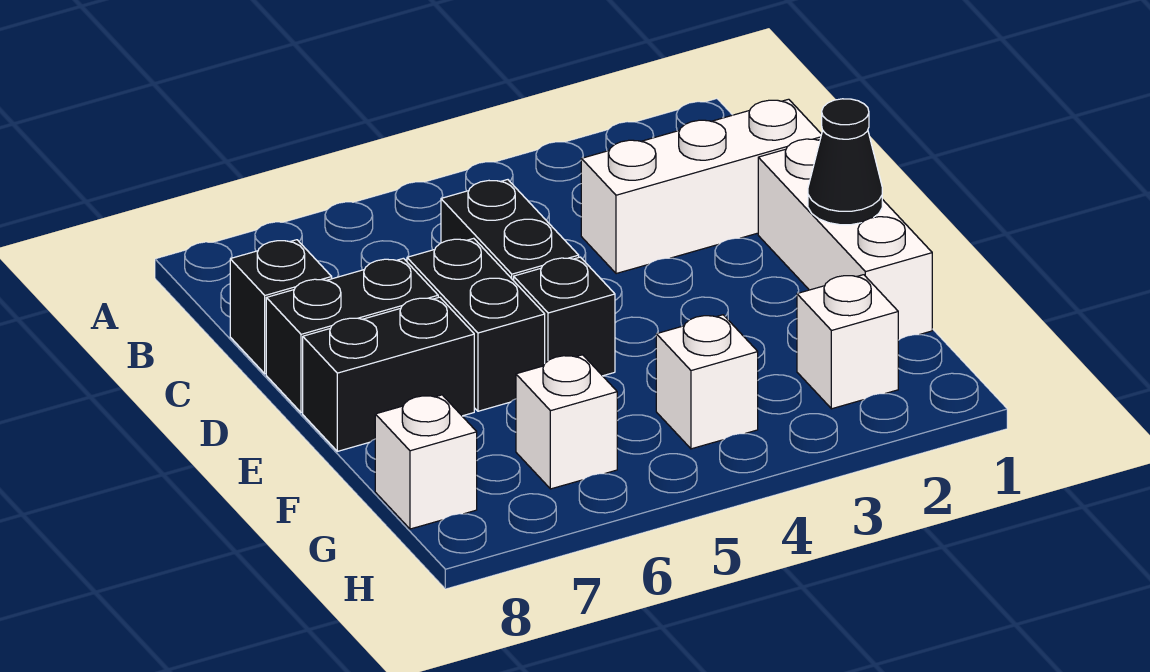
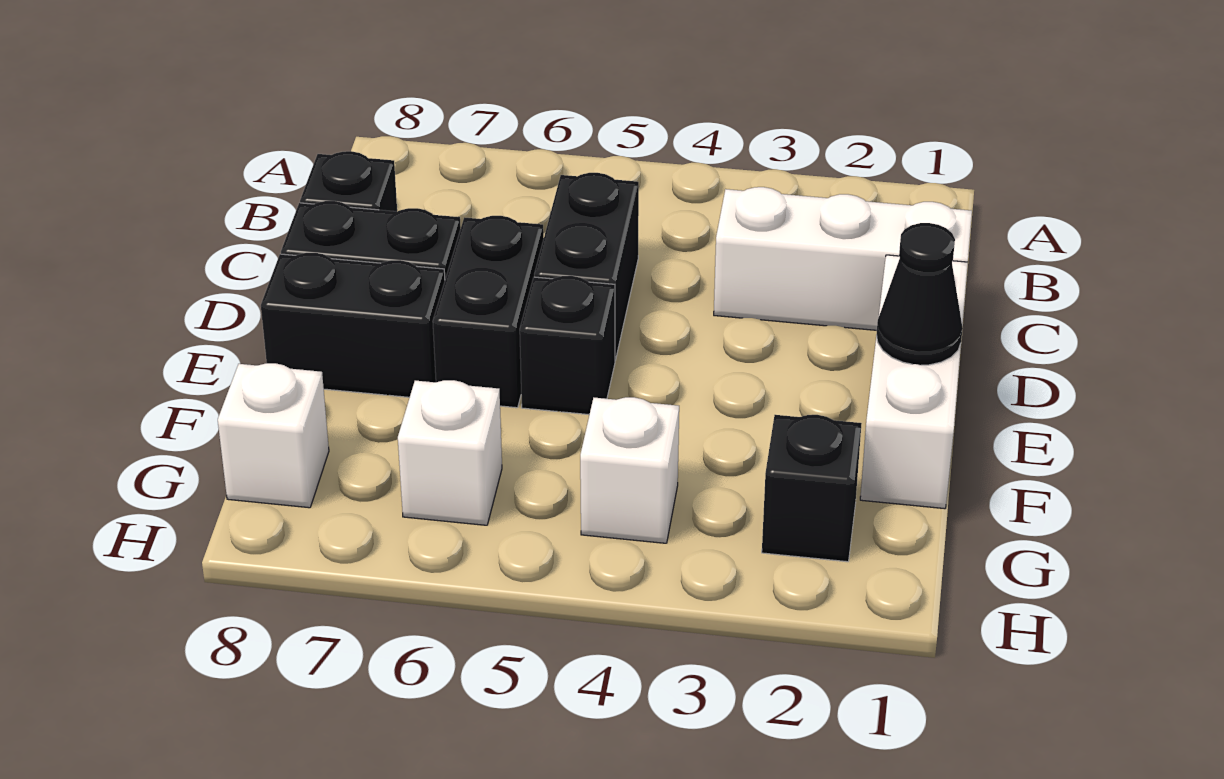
white brick G2 level 1 -> black brick G2 level 1

